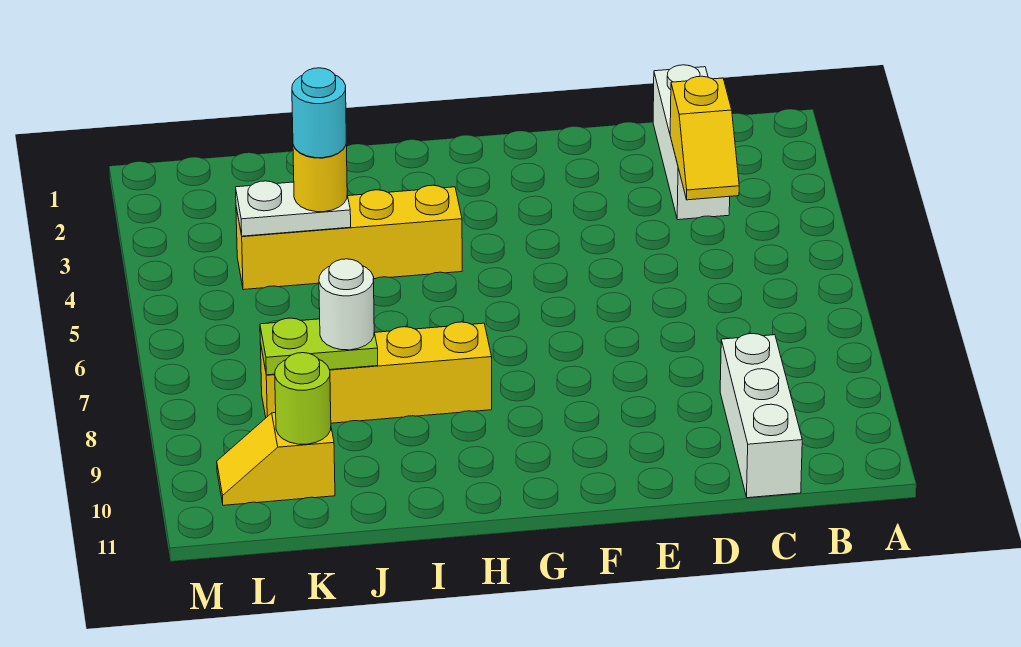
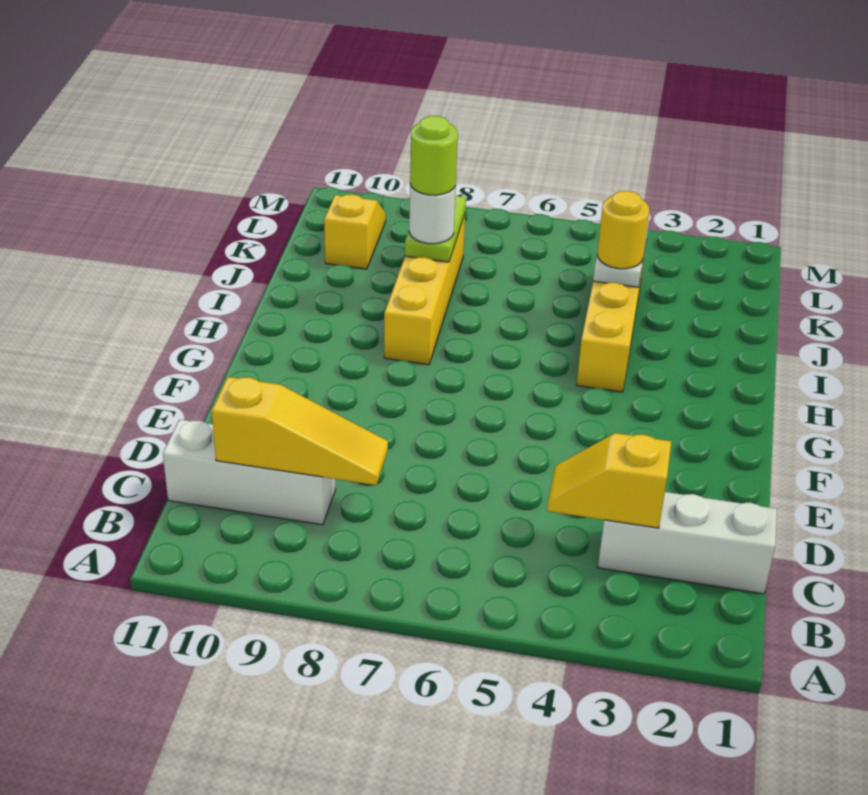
none -> yellow slope C8:C10 level 2 top 10
cyan round brick J4 level 4 -> none
lime round brick K10 level 2 -> lime round brick J8 level 4

